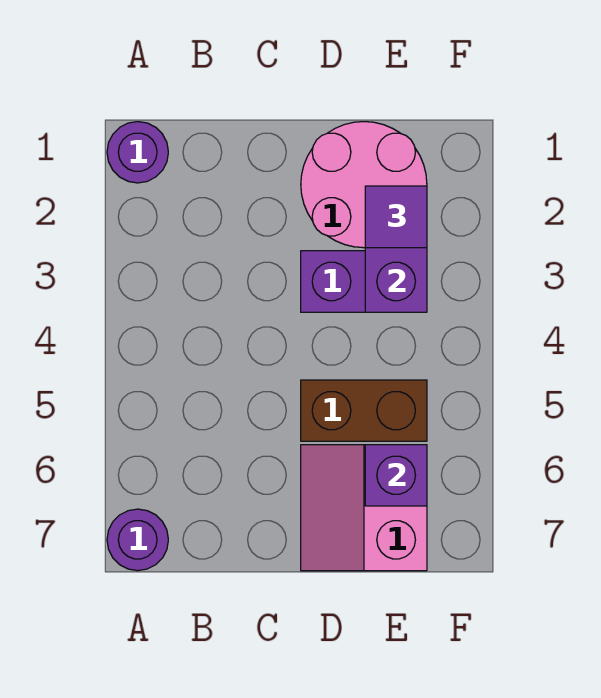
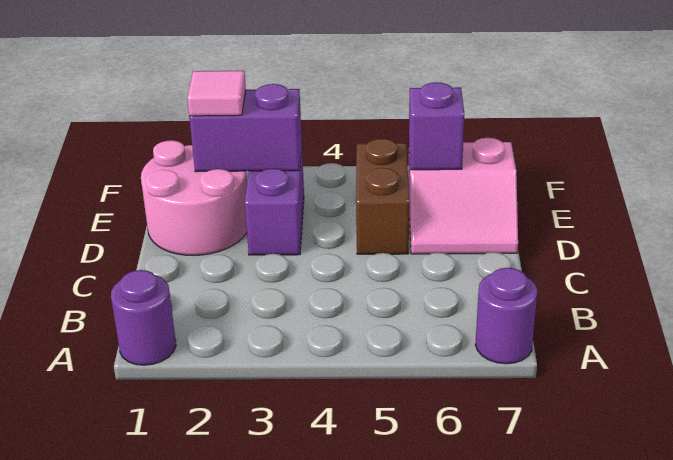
purple tile E2 level 3 -> pink tile E2 level 3

